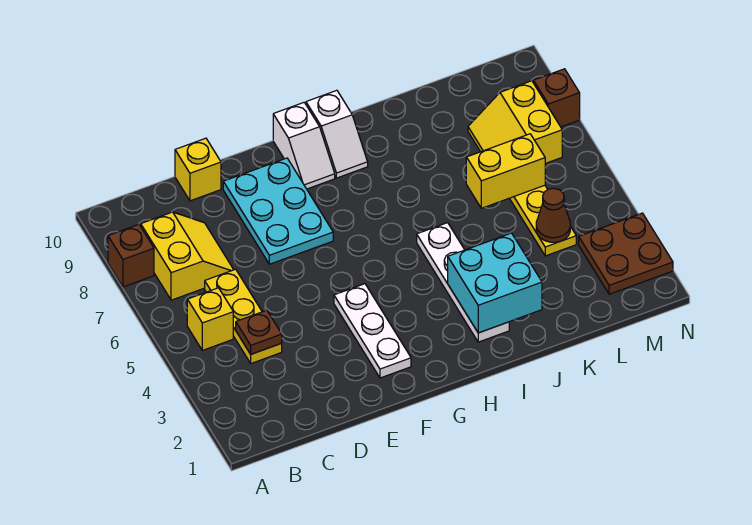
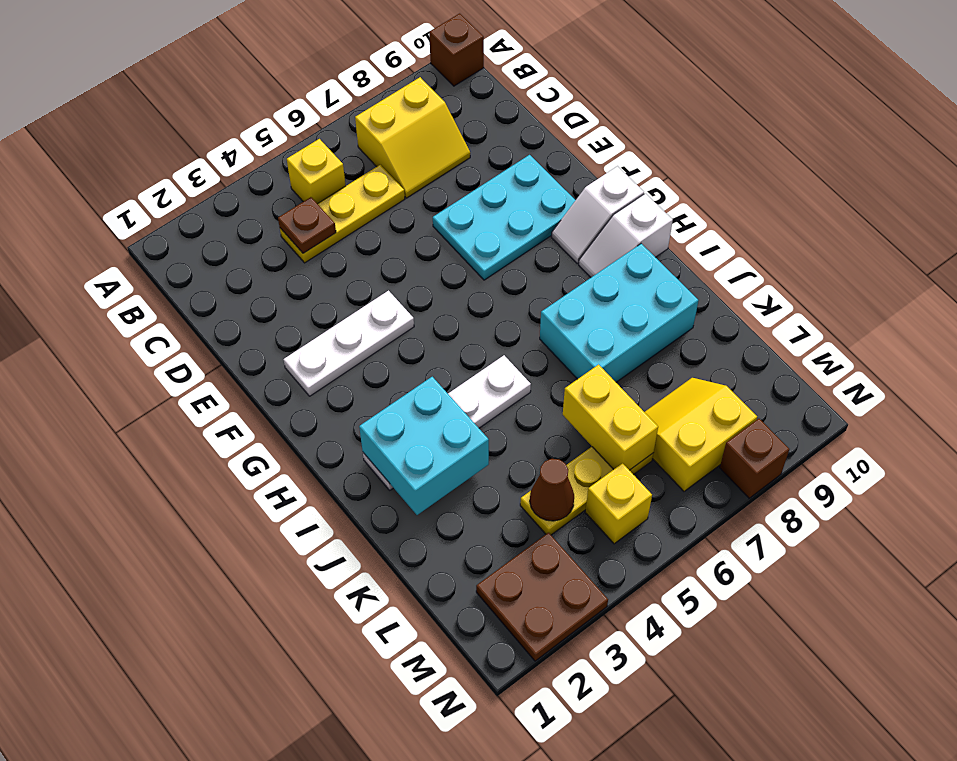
brown brick A8 level 1 -> brown brick A10 level 1
yellow brick D10 level 1 -> yellow brick M5 level 1
none -> cyan brick I7:J9 level 1

